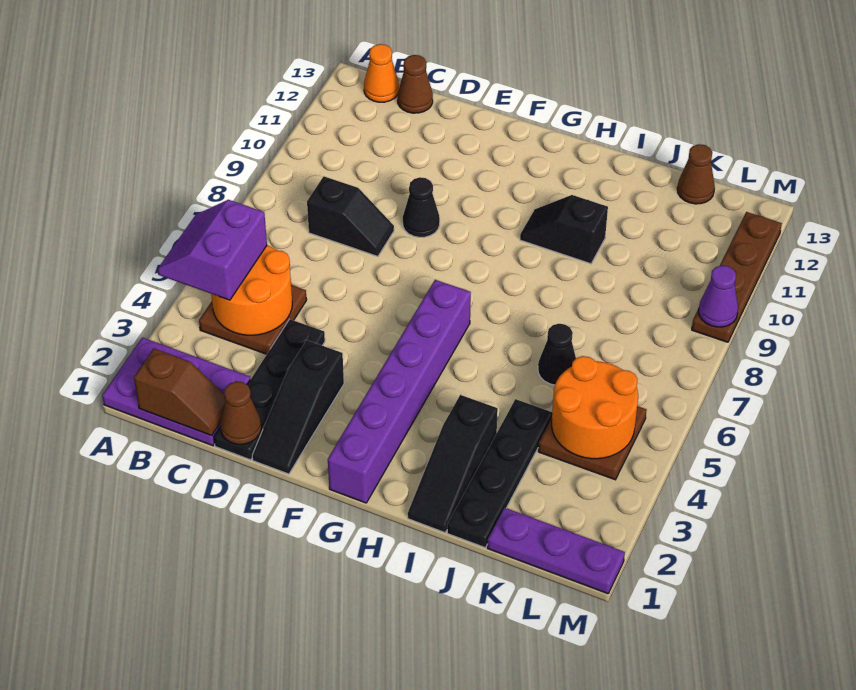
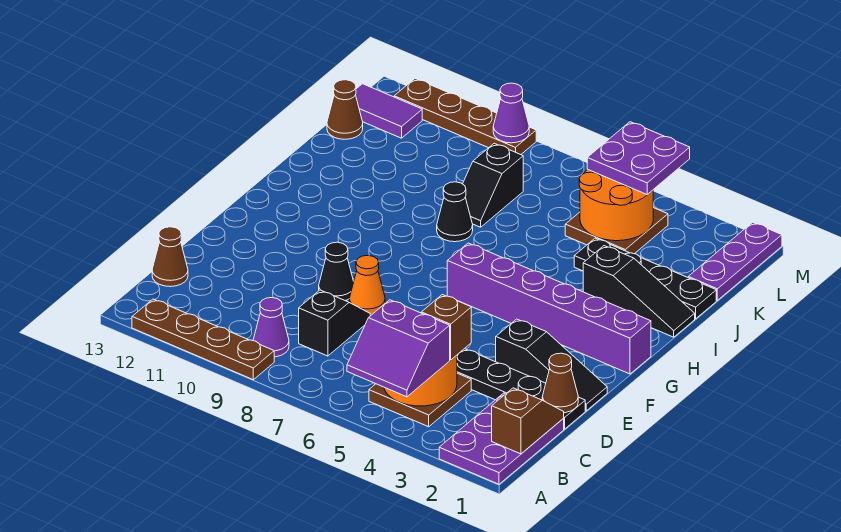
none -> brown plate A9:A12 level 1
none -> purple cone B9 level 1
orange cone B13 level 1 -> orange cone E8 level 1
none -> brown brick C4 level 3
black slope H10:I10 level 1 top I -> black slope J8:K8 level 1 top K
black cone J6 level 1 -> black cone I8 level 1
none -> purple plate L4:M5 level 3
none -> purple tile L12:L13 level 1

